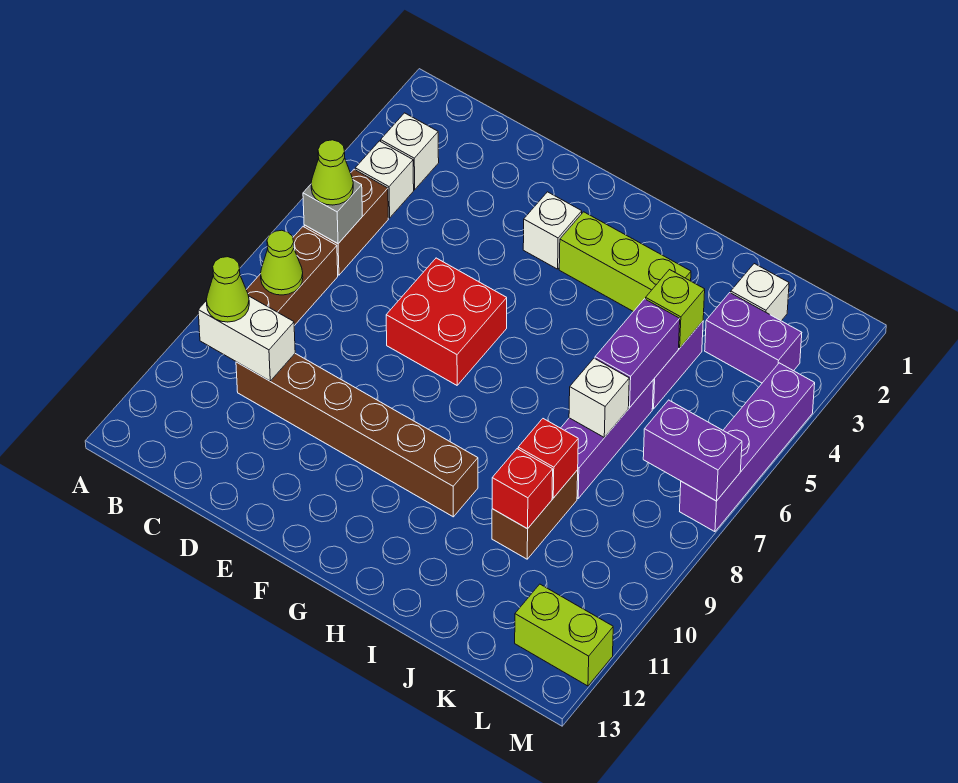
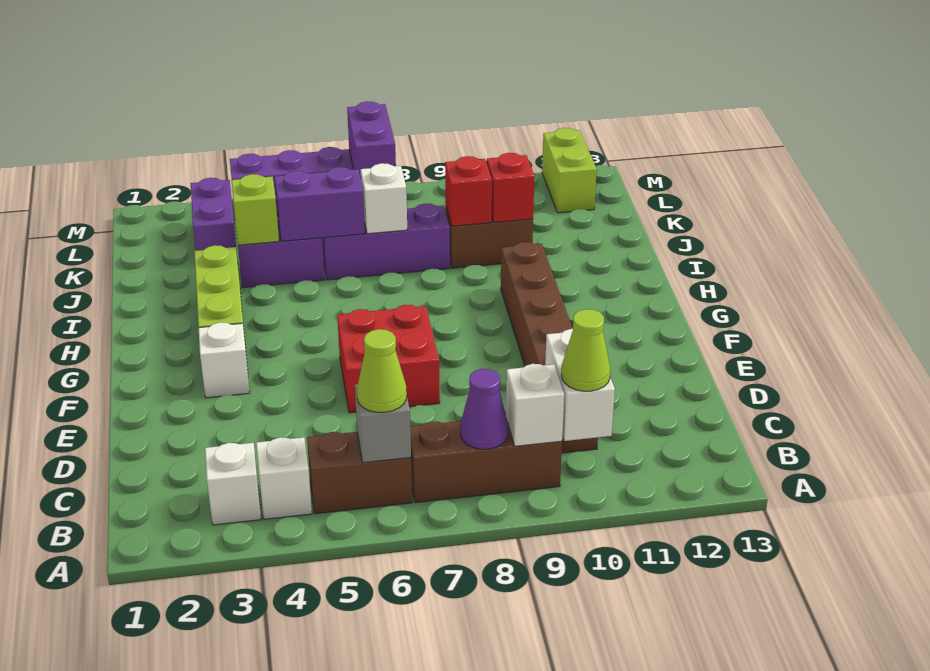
lime cone B8 level 2 -> purple cone B8 level 2
white brick K2 level 1 -> white brick B9 level 2

